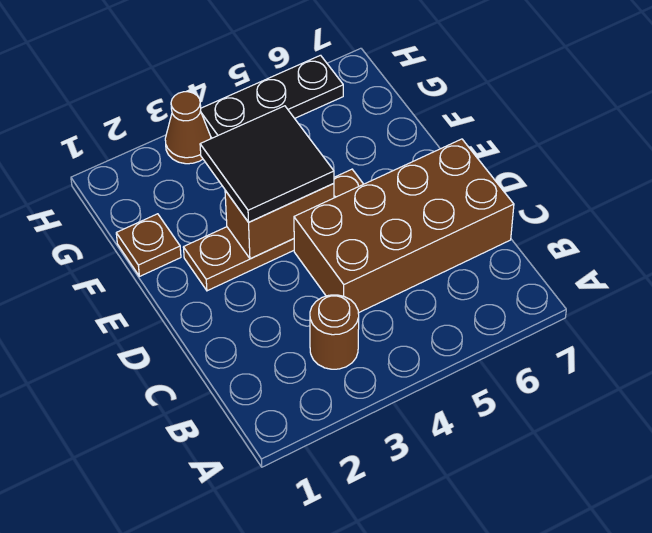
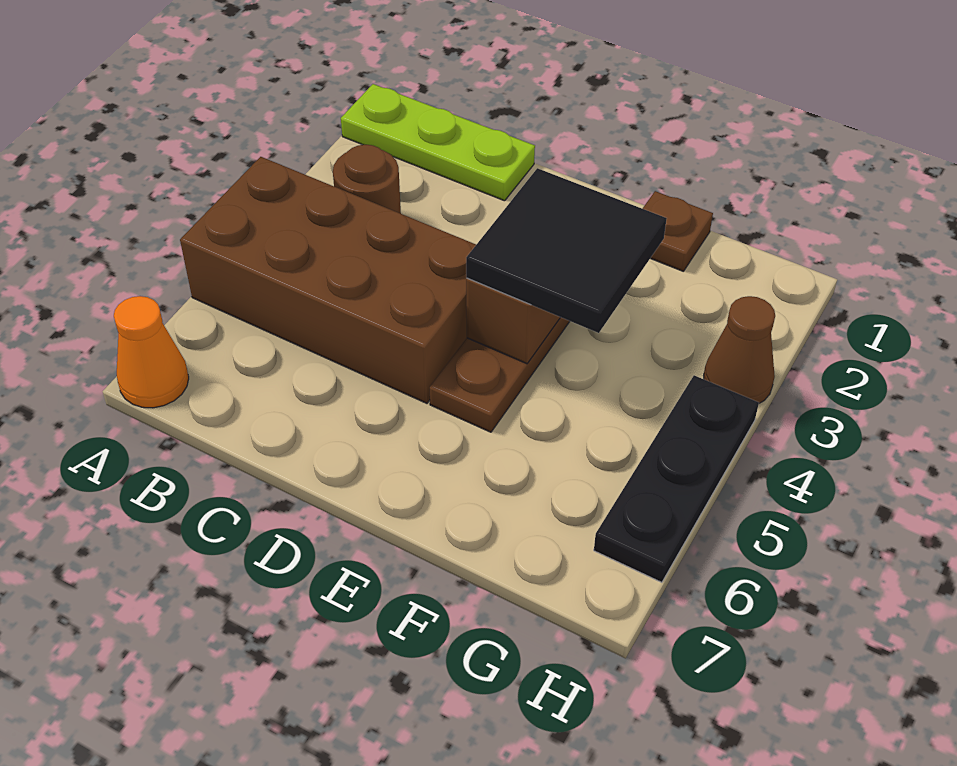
none -> lime plate A1:C1 level 1
none -> orange cone A7 level 1
brown brick C4:D7 level 1 -> brown brick A4:D5 level 1

